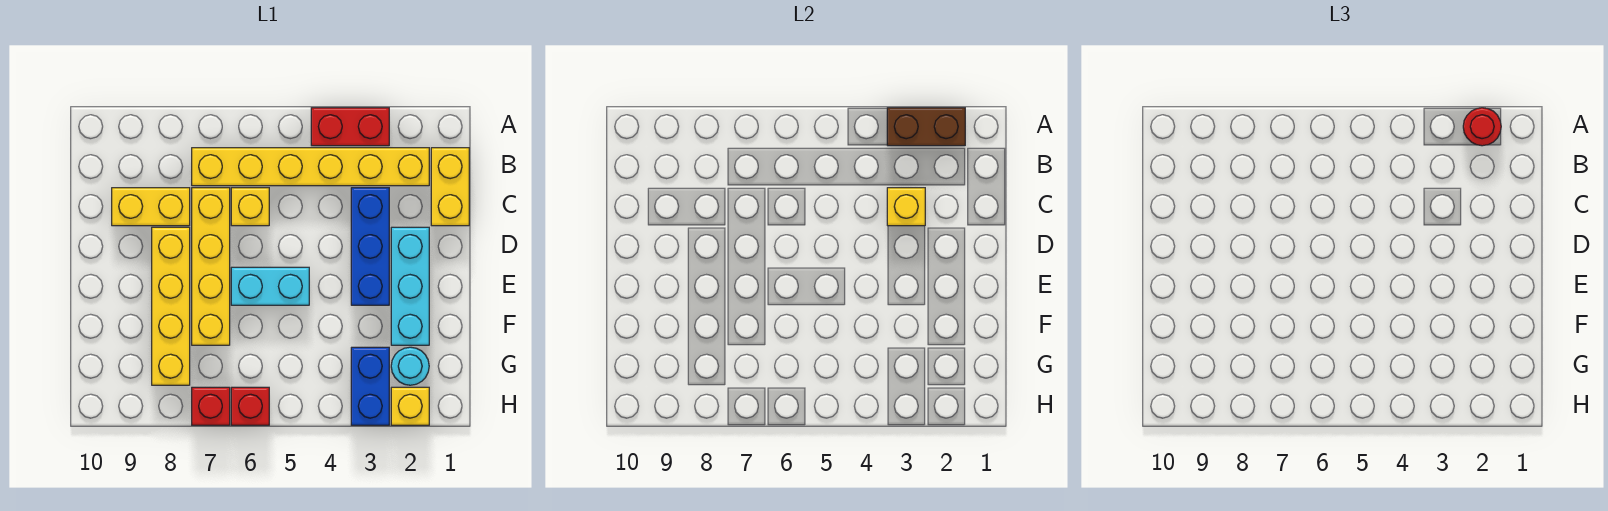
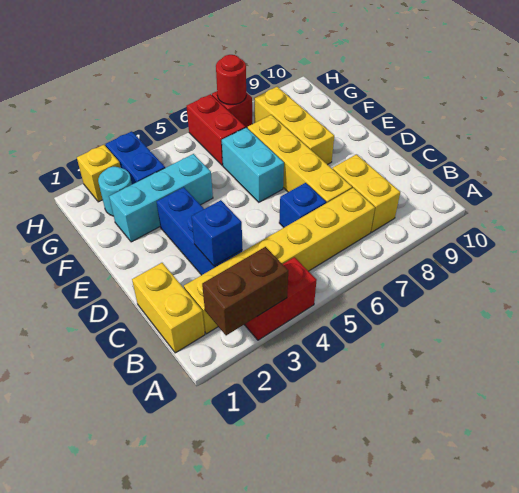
red round brick A2 level 3 -> red round brick H7 level 2
yellow brick C3 level 2 -> blue brick C3 level 2
yellow brick C6 level 1 -> blue brick C6 level 1
yellow brick C8:C9 level 1 -> yellow brick B8:C8 level 1
cyan brick D2:F2 level 1 -> cyan brick F2:F4 level 1
yellow brick D8:G8 level 1 -> yellow brick E8:G8 level 1
cyan brick E5:E6 level 1 -> cyan brick E6:F6 level 1
red brick H6 level 1 -> red brick G6:H6 level 1

